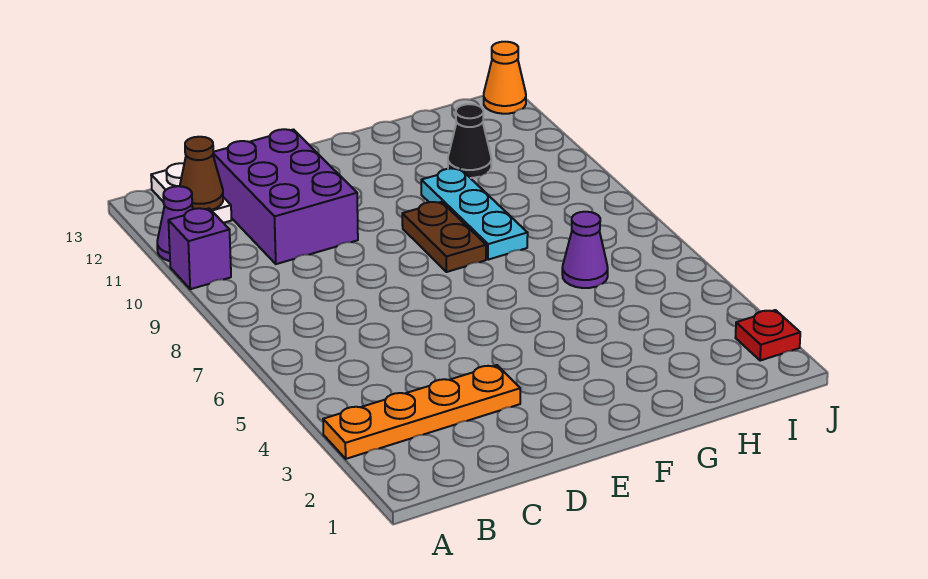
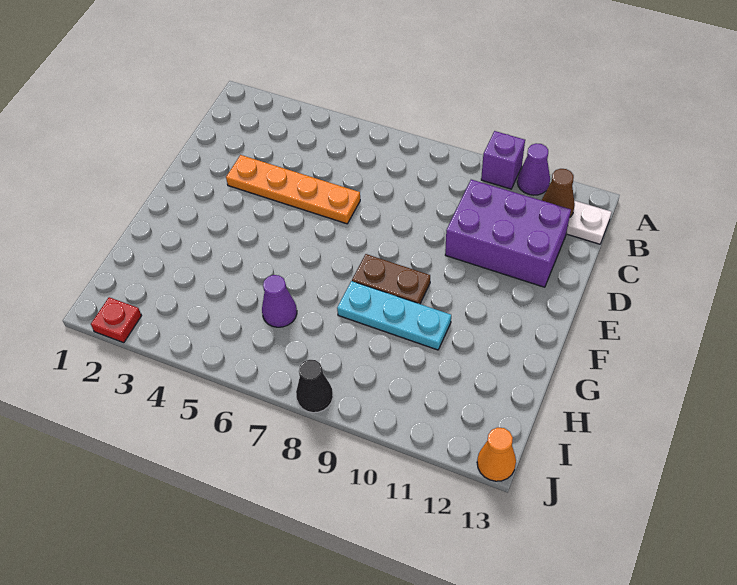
orange plate A3:D3 level 1 -> orange plate D3:D6 level 1
black cone H11 level 1 -> black cone J8 level 1

